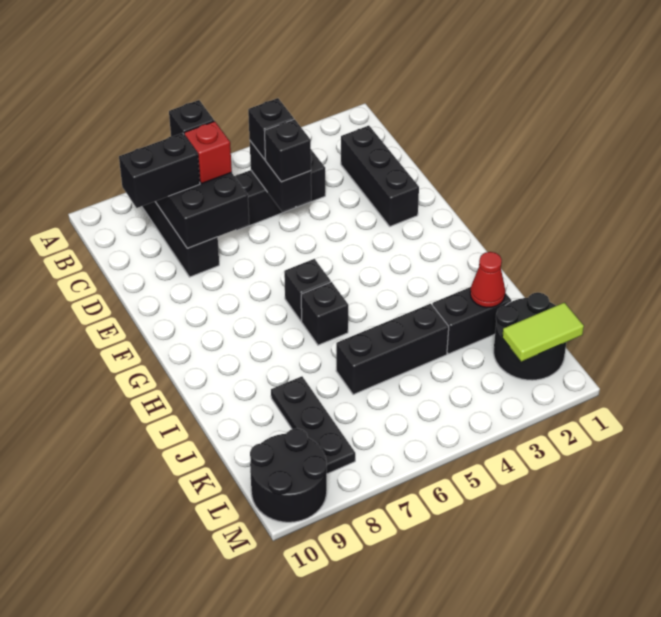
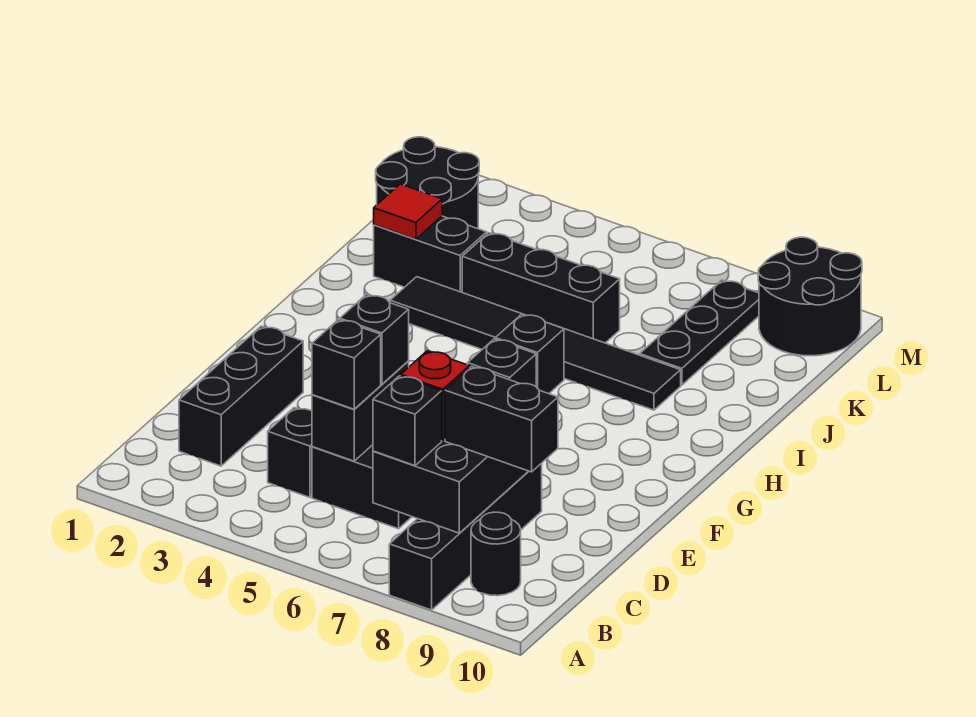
none -> black round brick B9 level 1
none -> black tile I3:I8 level 1
red cone J2 level 2 -> red tile J2 level 2
lime tile L1:L2 level 2 -> none

